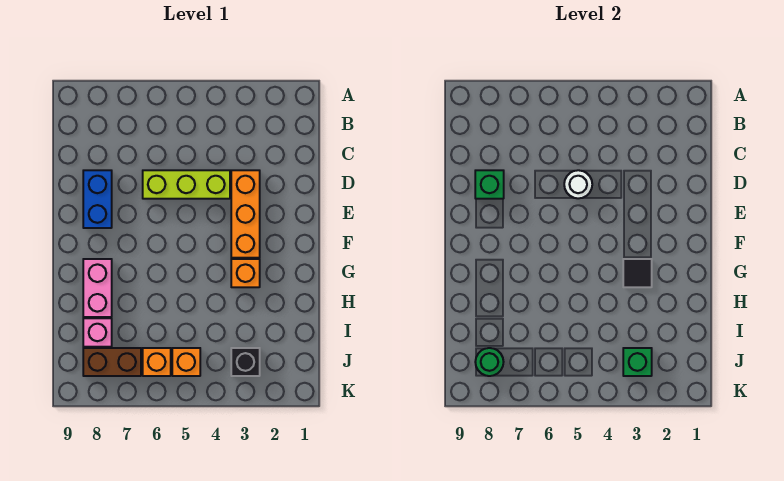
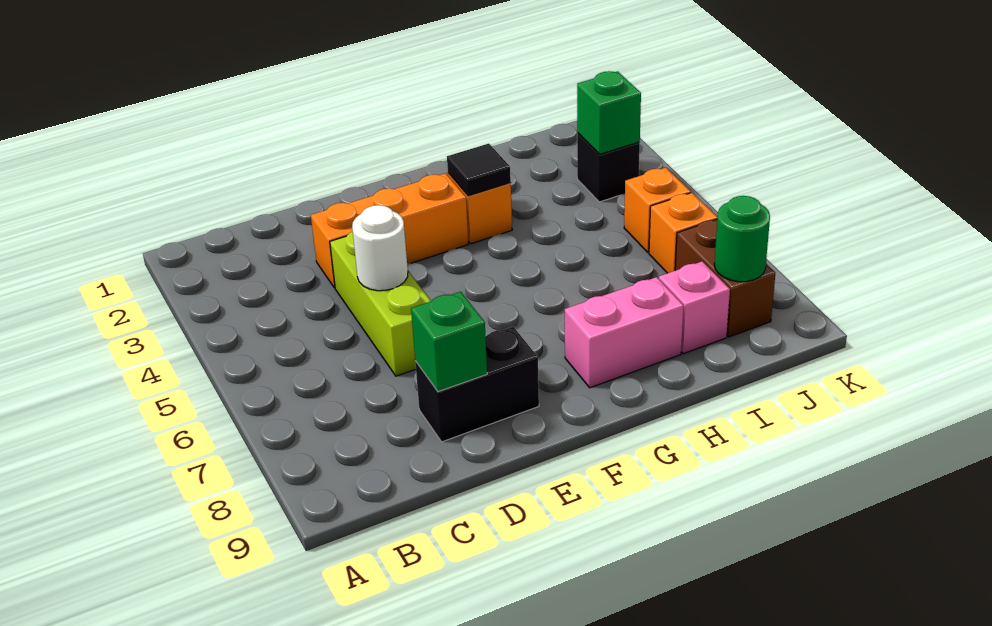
blue brick D8:E8 level 1 -> black brick D8:E8 level 1

